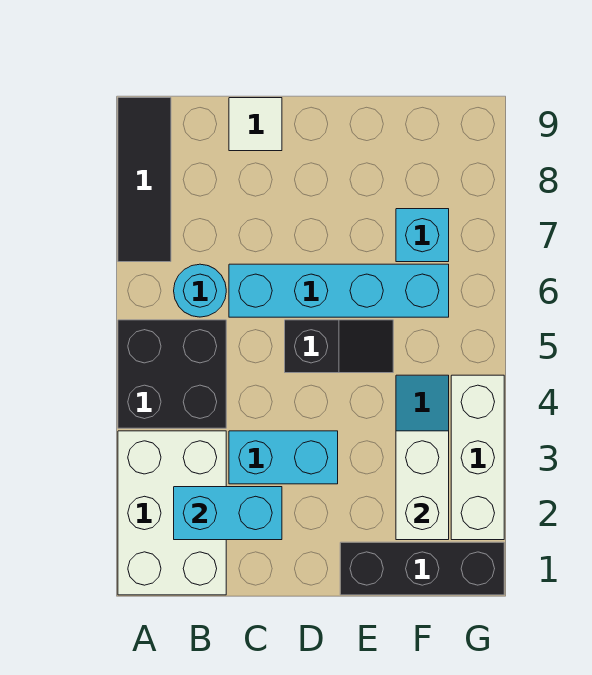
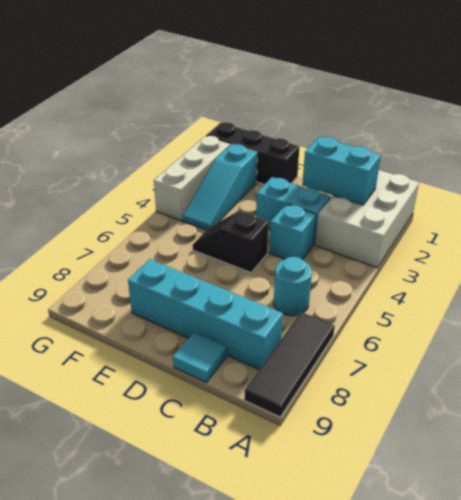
black brick A4:B5 level 1 -> none
cyan brick C6:F6 level 1 -> cyan brick B8:E8 level 1
white tile C9 level 1 -> cyan tile C9 level 1
white brick F2:F3 level 2 -> none
cyan brick F7 level 1 -> cyan brick C4 level 1

